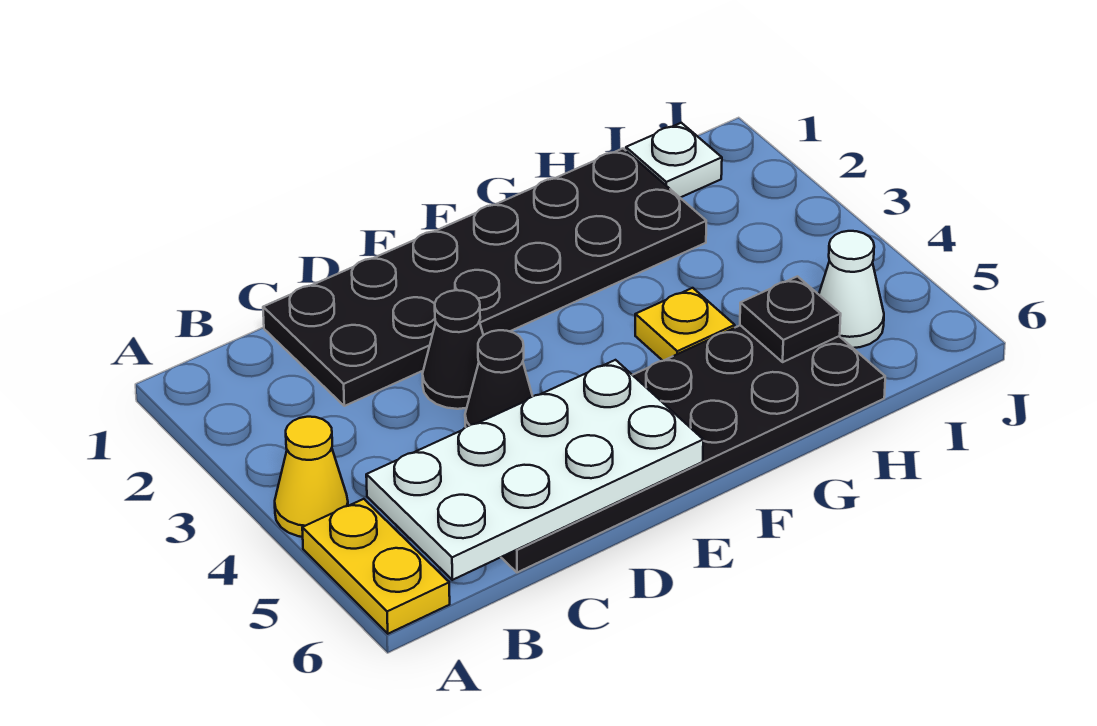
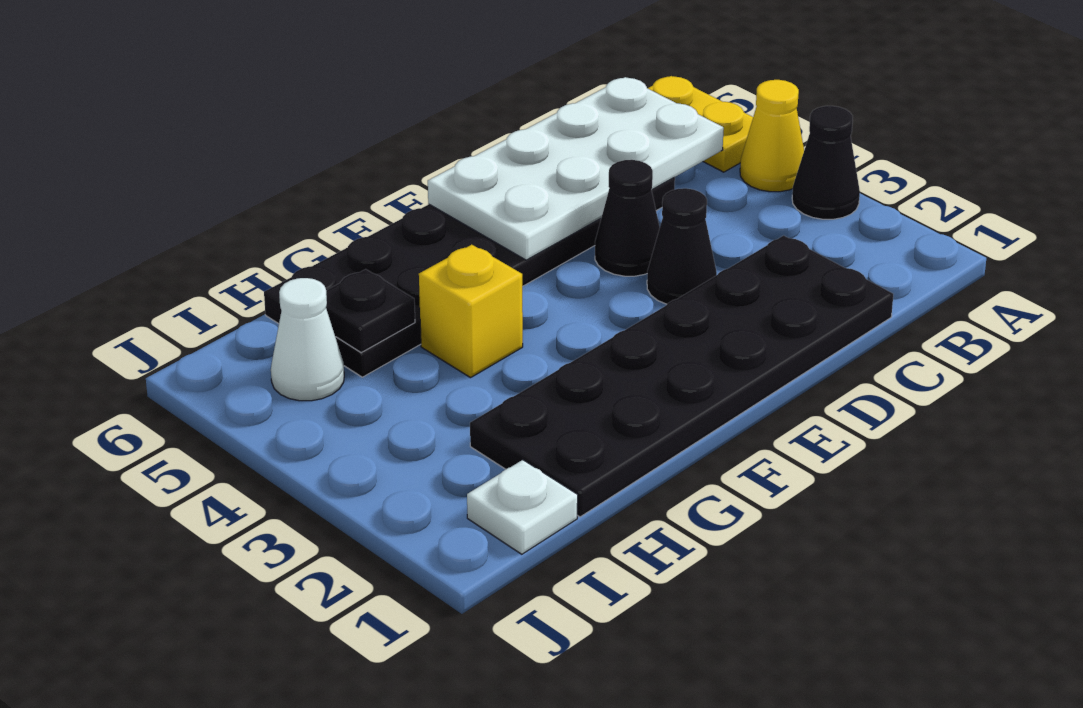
none -> black cone A3 level 1
yellow plate G4 level 1 -> yellow brick G4 level 1

